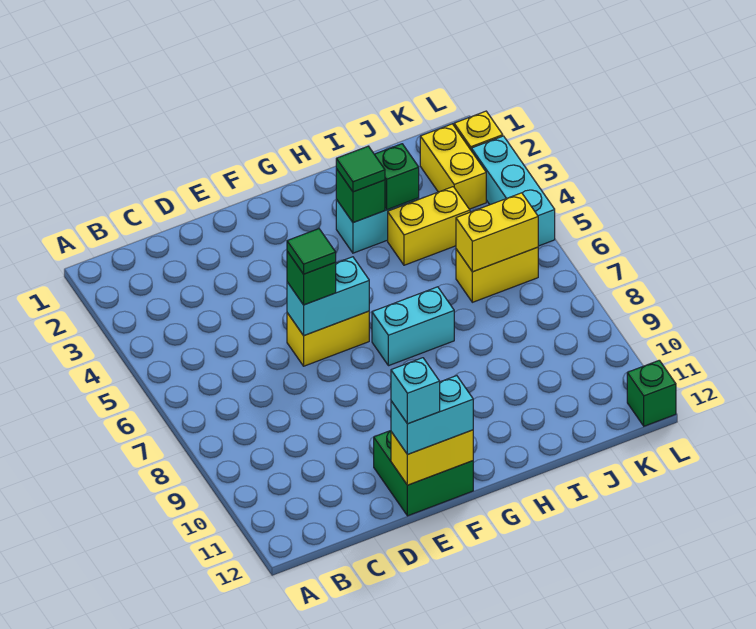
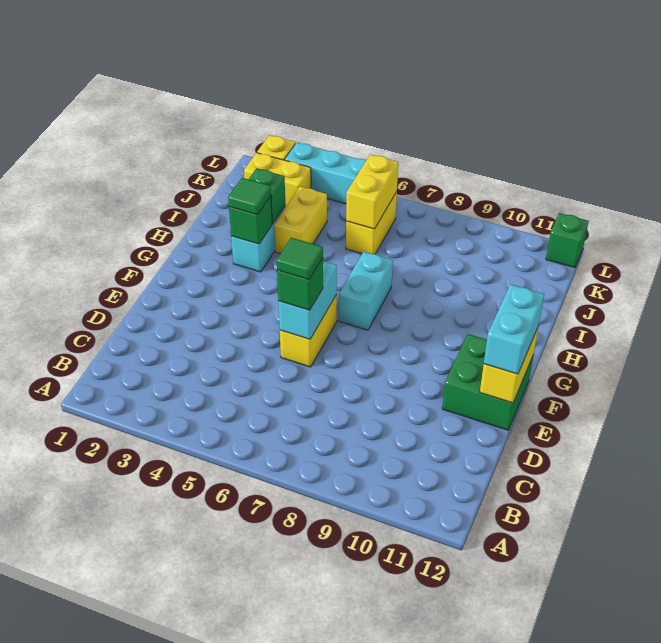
cyan brick E12 level 4 -> none

